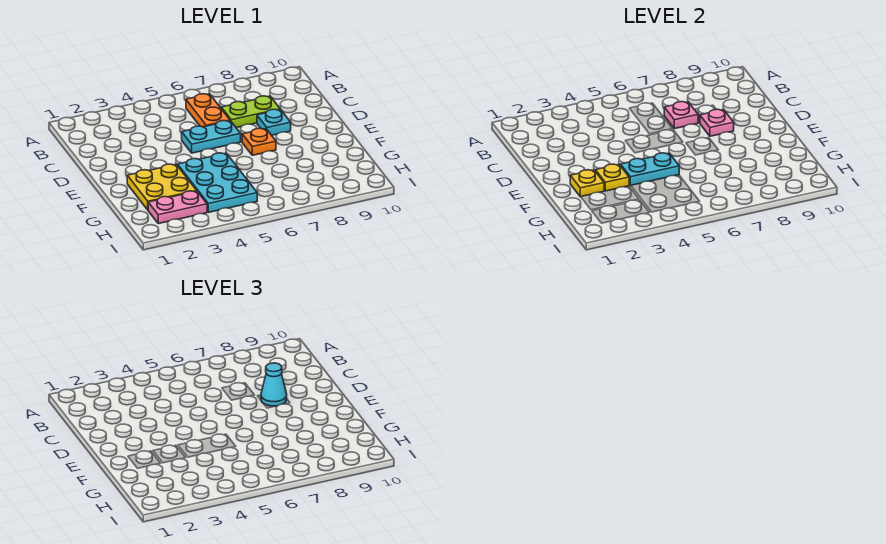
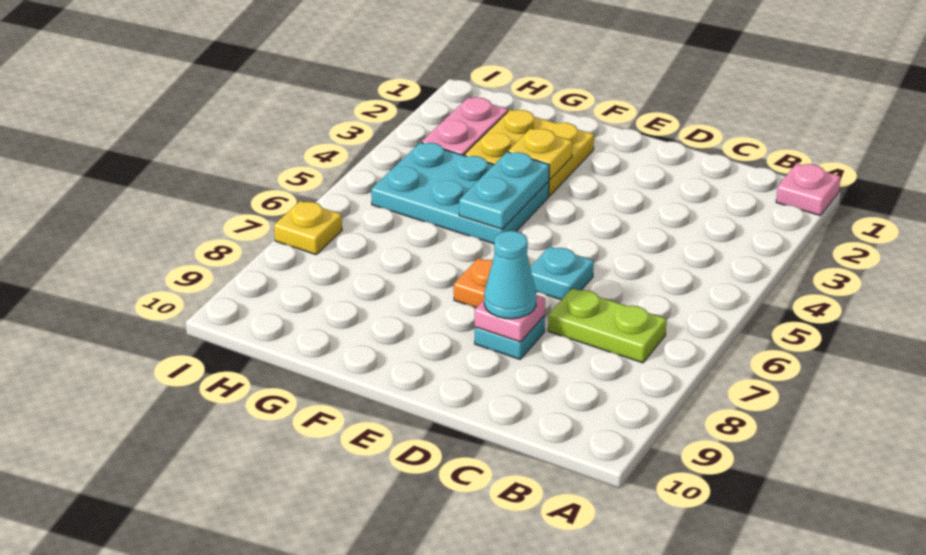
orange plate B6:C6 level 1 -> none
lime plate C7:C8 level 1 -> lime plate B7:C7 level 1
pink plate C7 level 2 -> pink plate A1 level 1
cyan plate D5:D6 level 1 -> cyan plate D6 level 1
yellow plate F2 level 2 -> yellow plate I7 level 1

